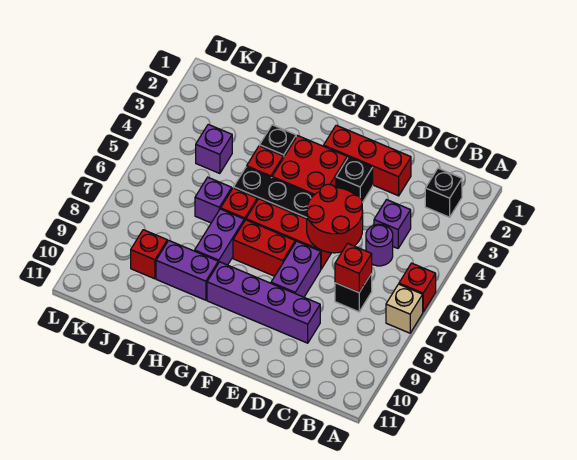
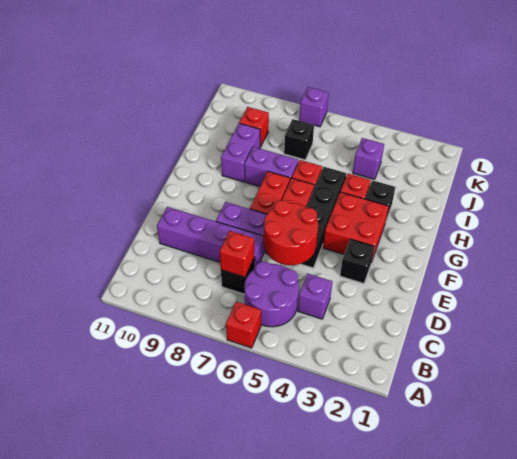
tan brick A7 level 1 -> none
black brick B2 level 1 -> black brick J7 level 1
purple round brick C5 level 1 -> purple round brick B5:C6 level 1
red brick D2:F2 level 1 -> none
purple brick D9:G9 level 1 -> purple brick D7:D10 level 1
purple brick I6 level 1 -> purple brick L7 level 1

